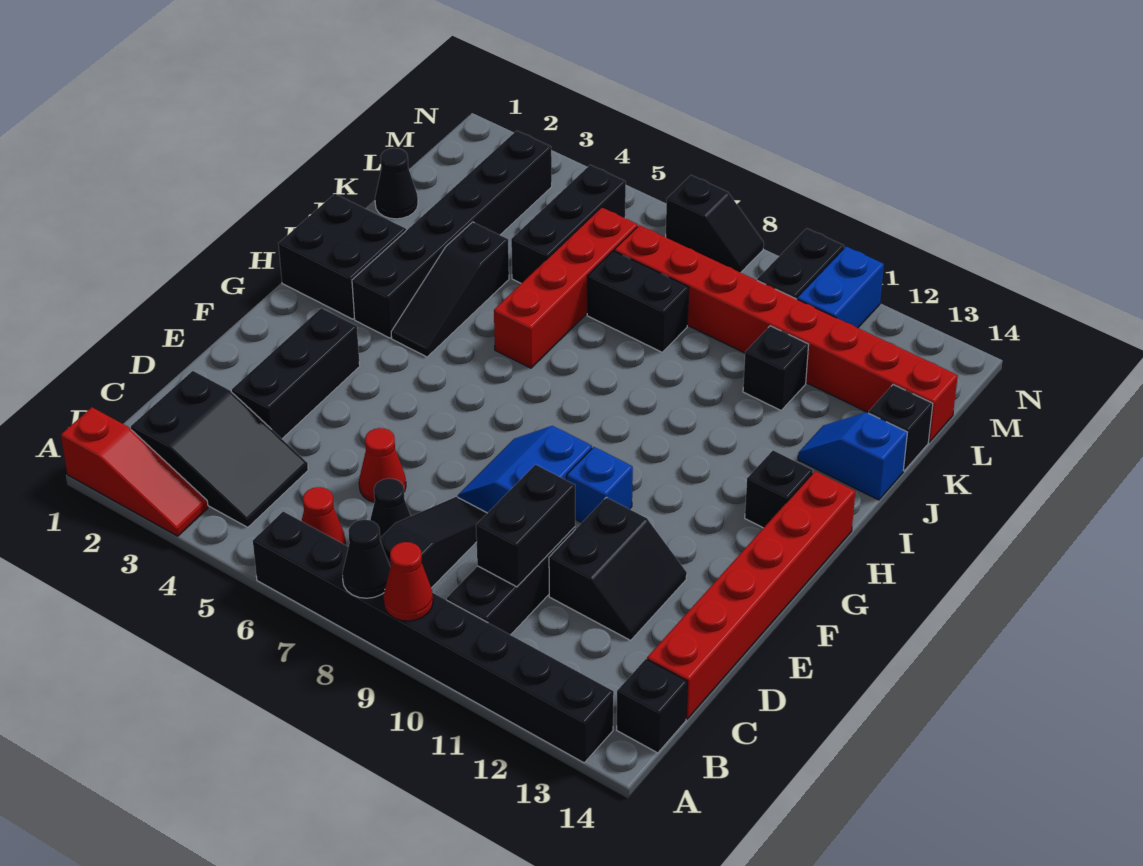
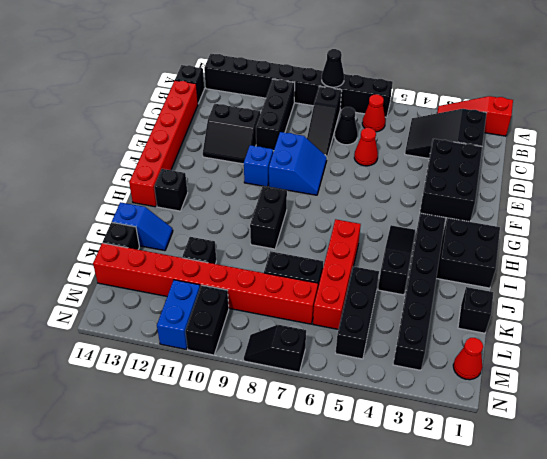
red cone A9 level 2 -> red cone M1 level 1
black brick C10:D10 level 2 -> black brick H9:I9 level 1
black brick D3:F3 level 1 -> black brick D2:F3 level 1
black slope D11:E12 level 1 top 11 -> black slope D11:E12 level 1 top D
black cone K1 level 1 -> black brick K1 level 1

